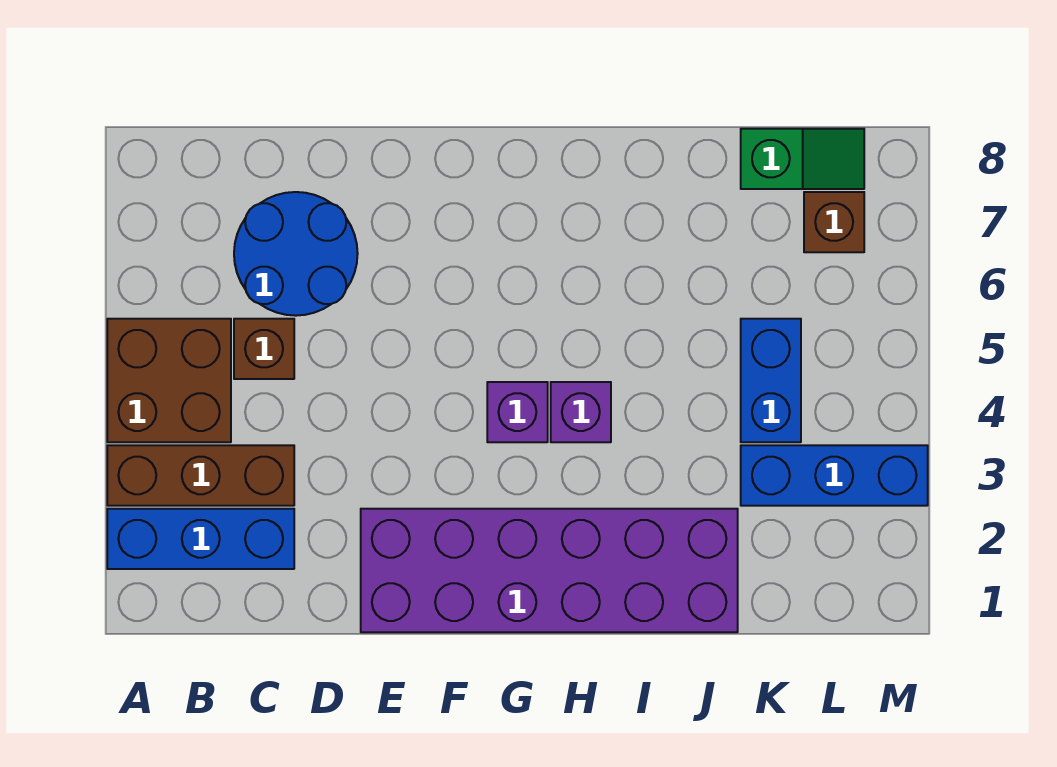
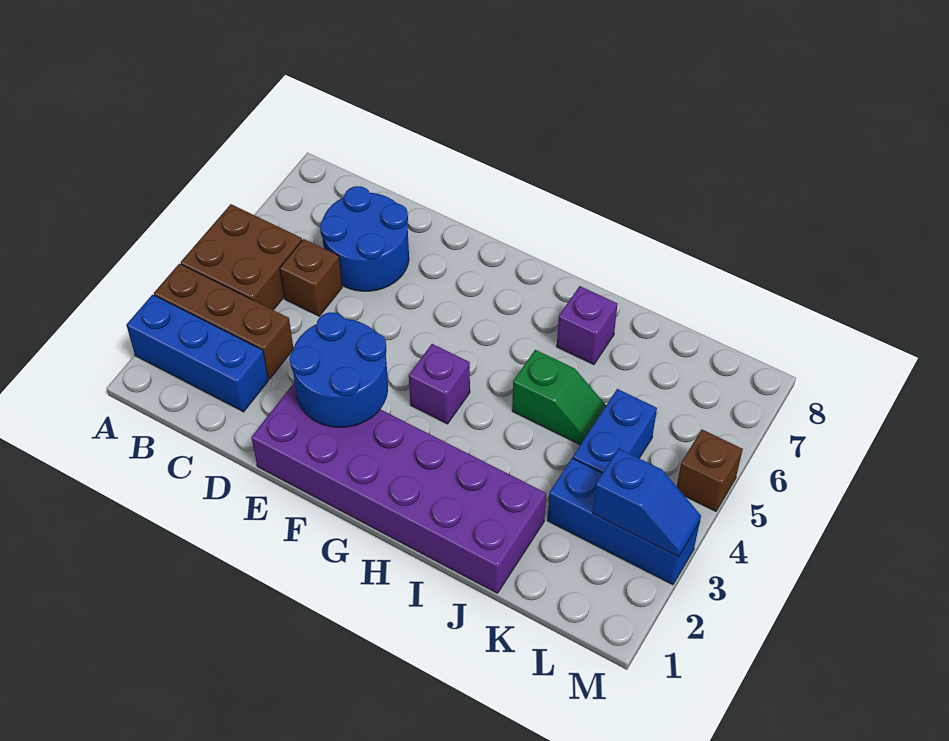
none -> blue round brick E2:F3 level 2
purple brick H4 level 1 -> purple brick I7 level 1
green slope K8:L8 level 1 top K -> green slope I5:J5 level 1 top I
none -> blue slope L3:M3 level 2 top L
brown brick L7 level 1 -> brown brick M5 level 1

